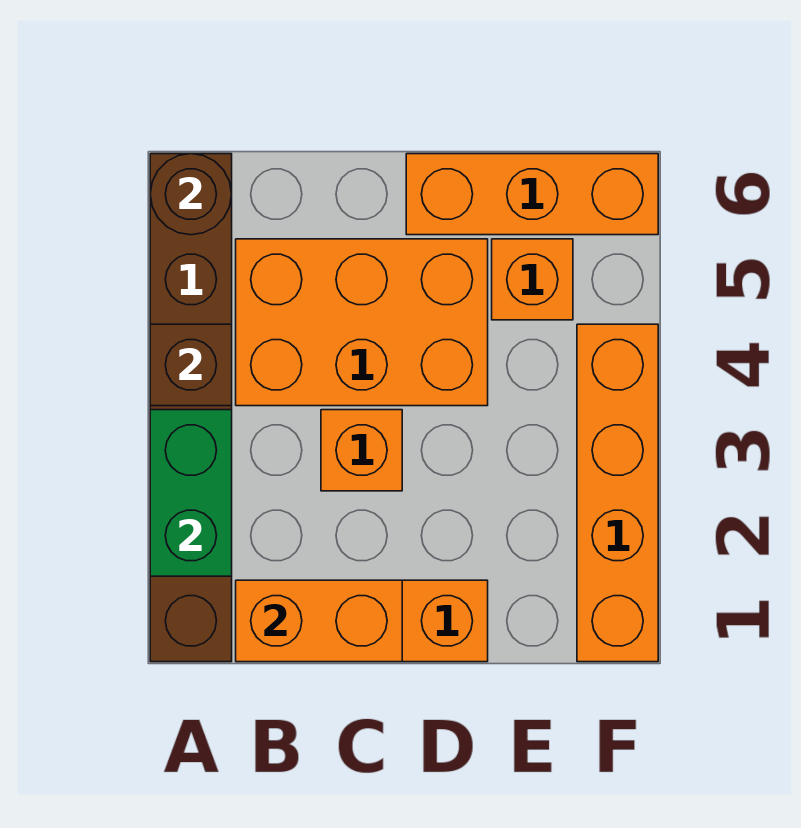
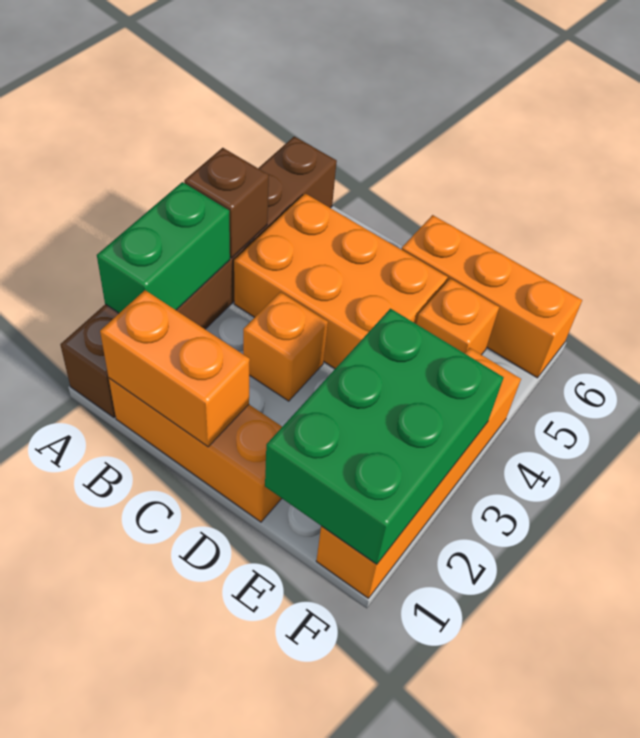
brown round brick A6 level 2 -> none
none -> green brick E1:F3 level 2

